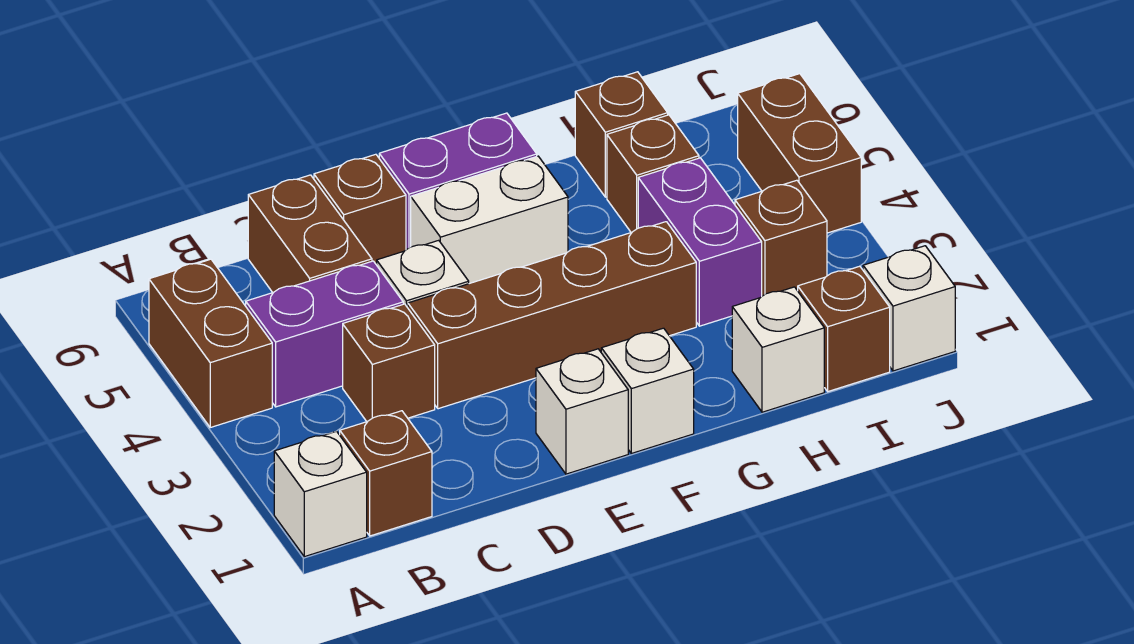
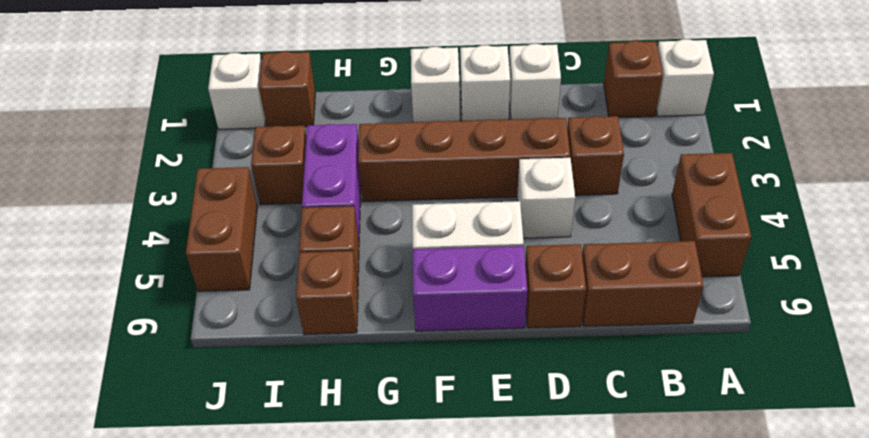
purple brick B4:C4 level 1 -> none
brown brick C5:C6 level 1 -> brown brick B6:C6 level 1
white brick H1 level 1 -> white brick D1 level 1

